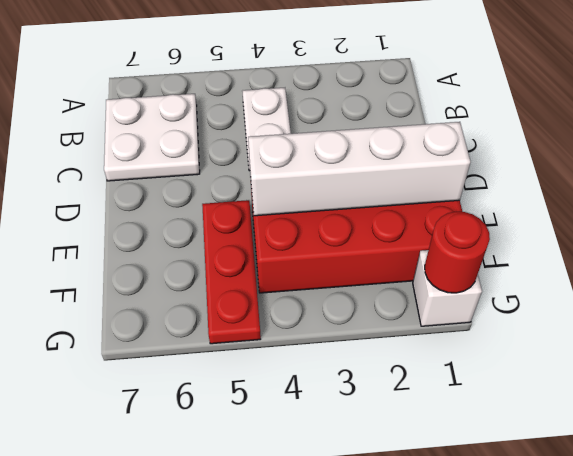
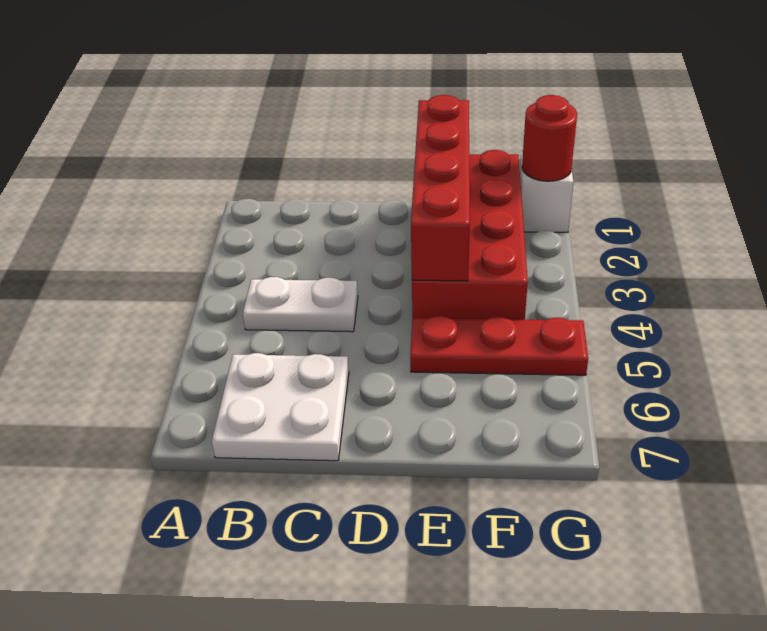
white brick E1:E4 level 2 -> red brick E1:E4 level 2

